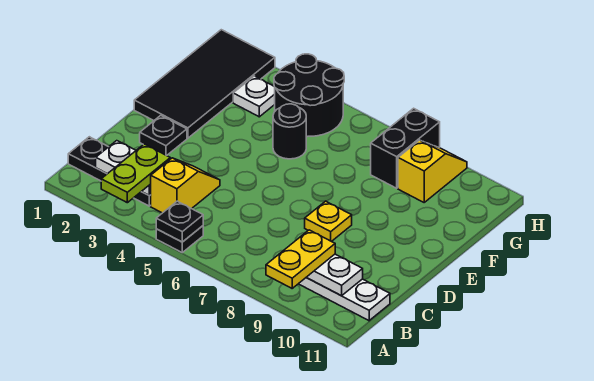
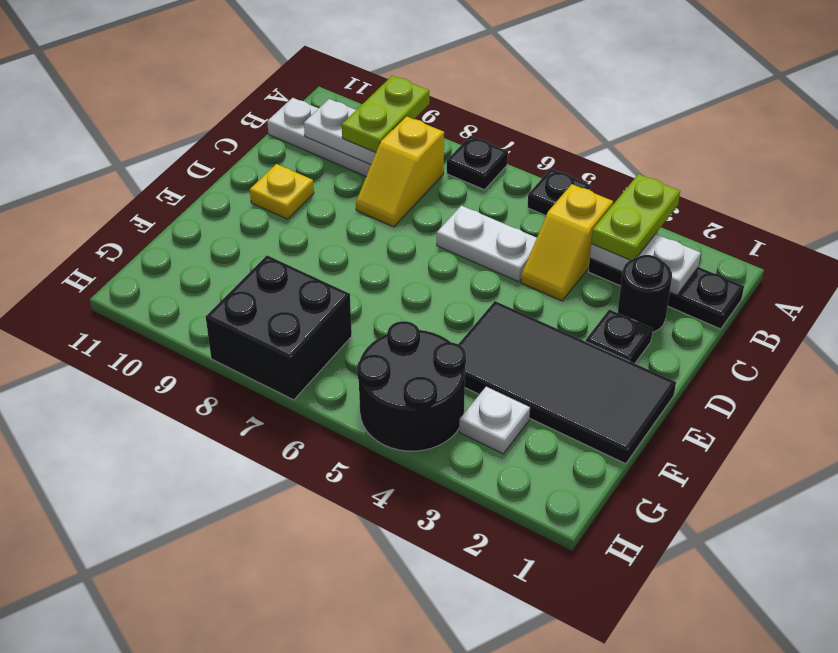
black plate A5 level 2 -> black plate A7 level 1
yellow plate A9:B9 level 3 -> lime plate A9:B9 level 3
none -> white plate C5:C6 level 1
yellow plate D8 level 1 -> yellow plate D10 level 1
black tile E1:H2 level 1 -> black tile E1:F4 level 1
black round brick F5 level 1 -> black round brick C2 level 1
black brick G8:H8 level 1 -> black brick G7:H8 level 1
yellow slope G9:H9 level 1 top G -> yellow slope B8:C8 level 1 top B

